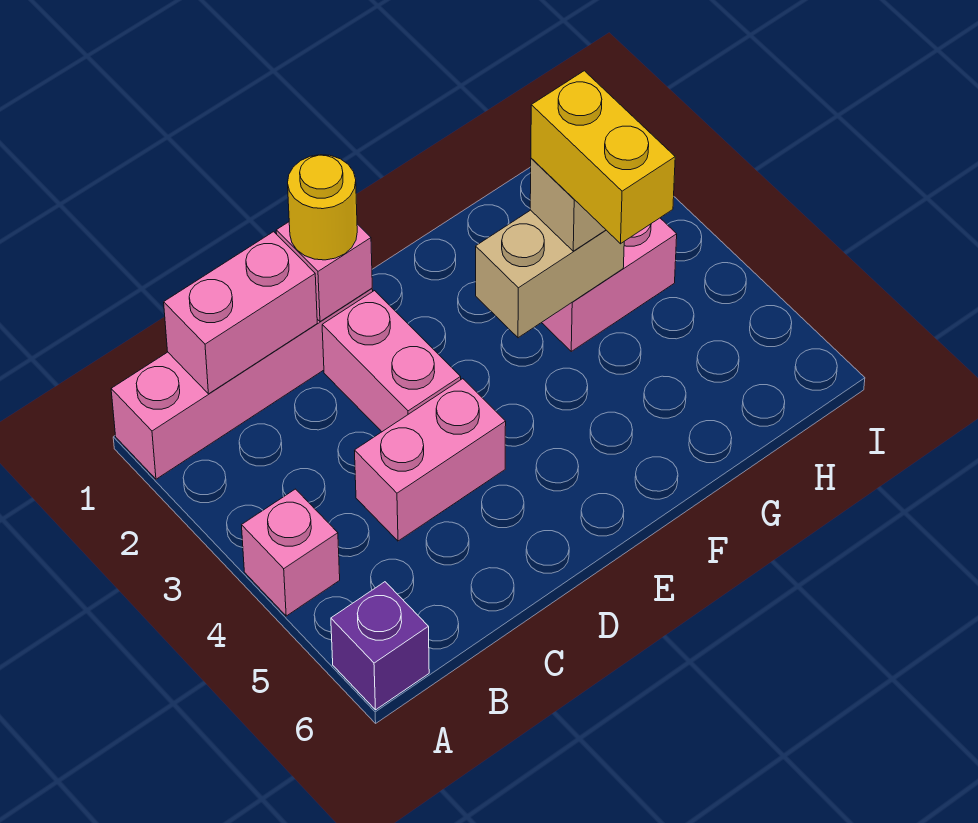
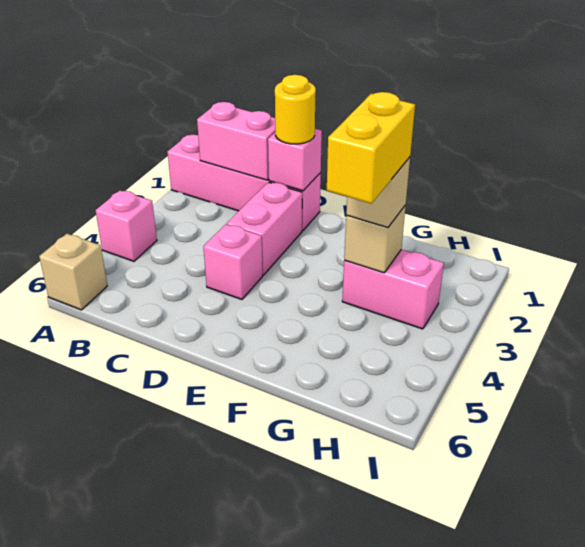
purple brick A6 level 1 -> tan brick A6 level 1
pink brick C4:D4 level 1 -> pink brick D4 level 1
tan brick F3:G3 level 2 -> tan brick G3 level 2

